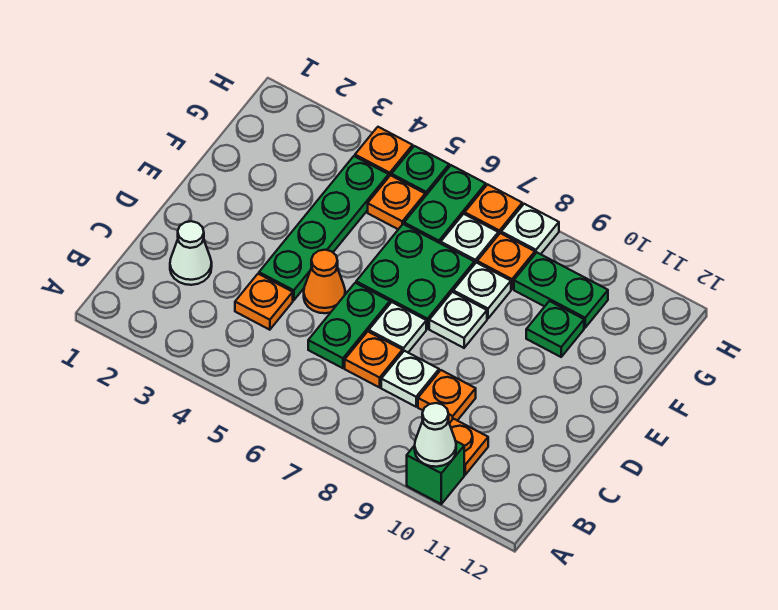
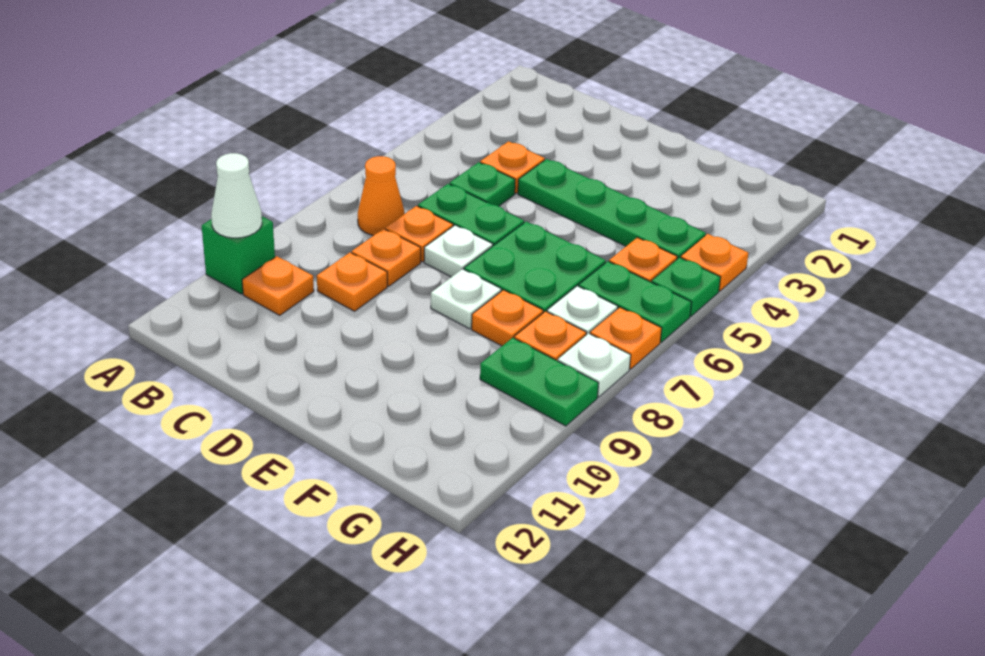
white cone C2 level 1 -> none
white plate C8 level 1 -> orange plate C8 level 1
orange cone D5 level 1 -> orange cone B7 level 1
white plate F8 level 1 -> orange plate F8 level 1
green plate F10 level 1 -> green plate C5 level 1
green plate G9:G10 level 1 -> green plate G9:H9 level 1

